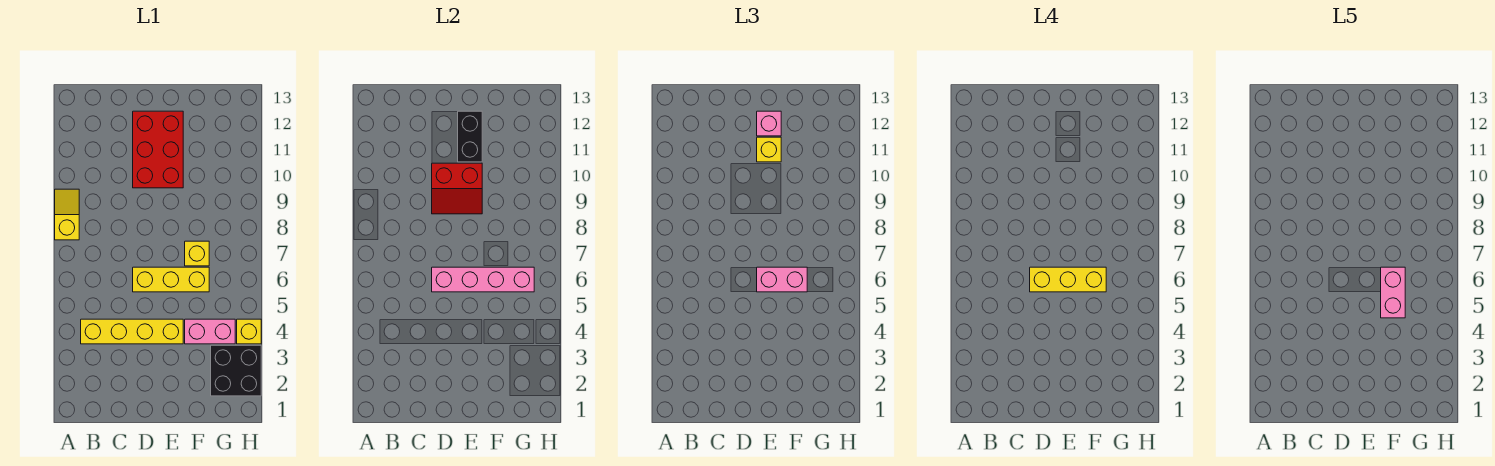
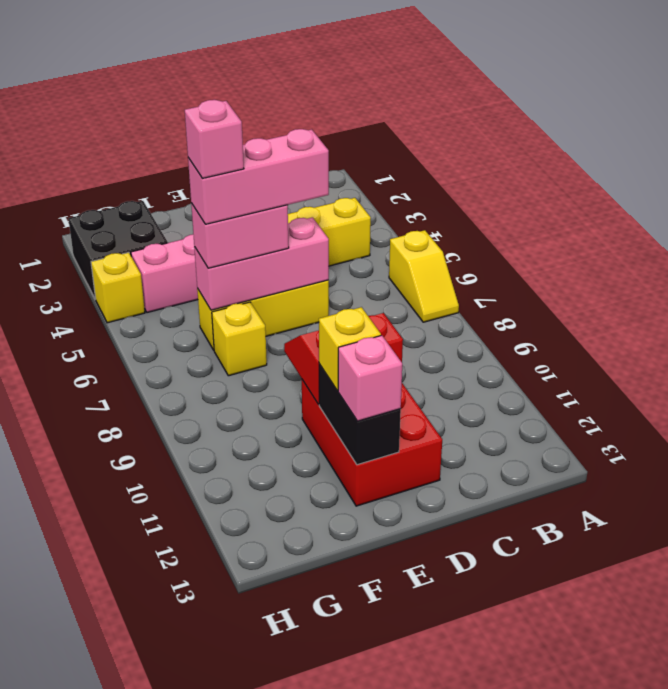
yellow slope A8:A9 level 1 top 8 -> yellow slope A6:A7 level 1 top 6
pink brick D6:G6 level 2 -> pink brick D6:F6 level 2
yellow brick D6:F6 level 4 -> pink brick D6:F6 level 4
pink brick F5:F6 level 5 -> pink brick F6 level 5

